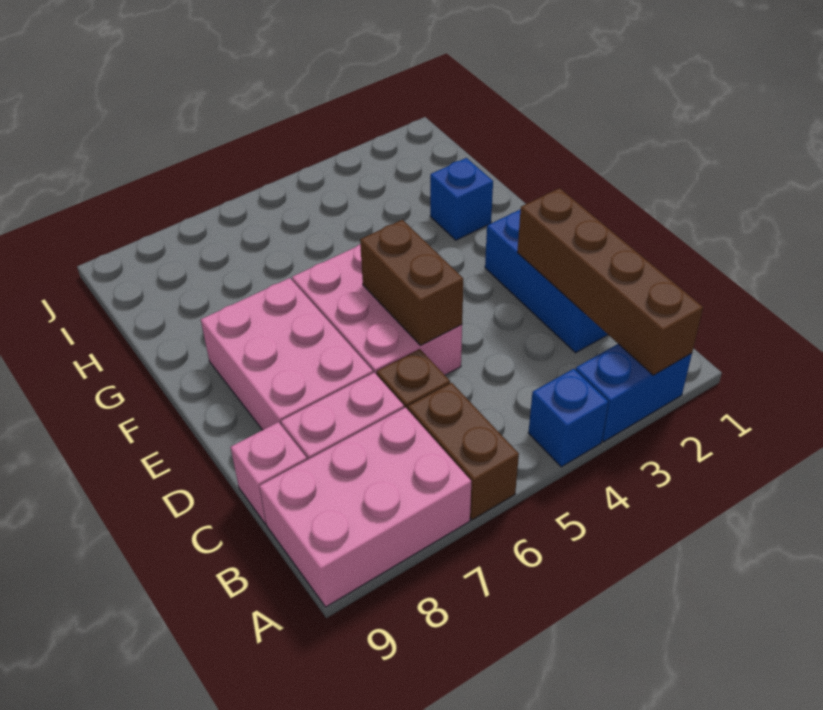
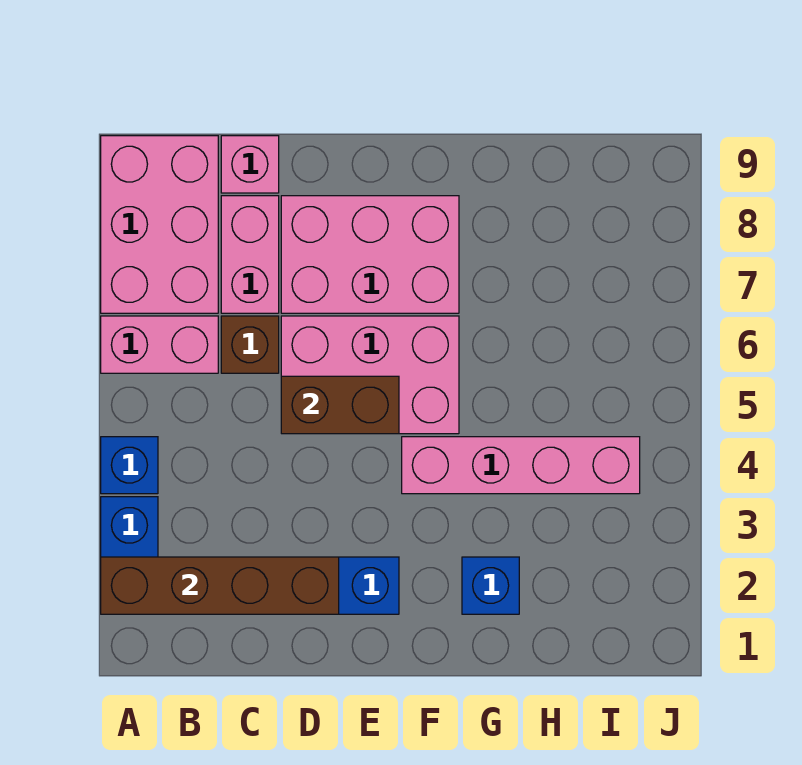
brown brick A6:B6 level 1 -> pink brick A6:B6 level 1
none -> pink brick F4:I4 level 1

